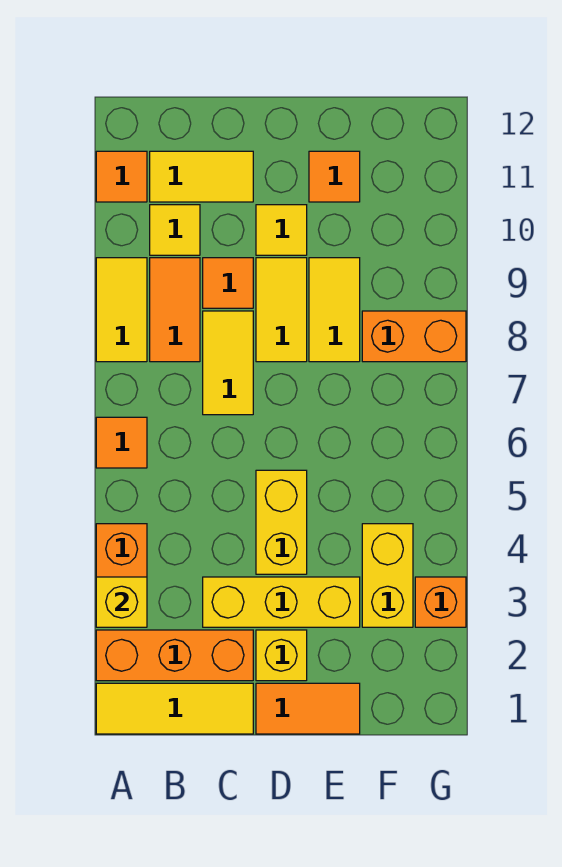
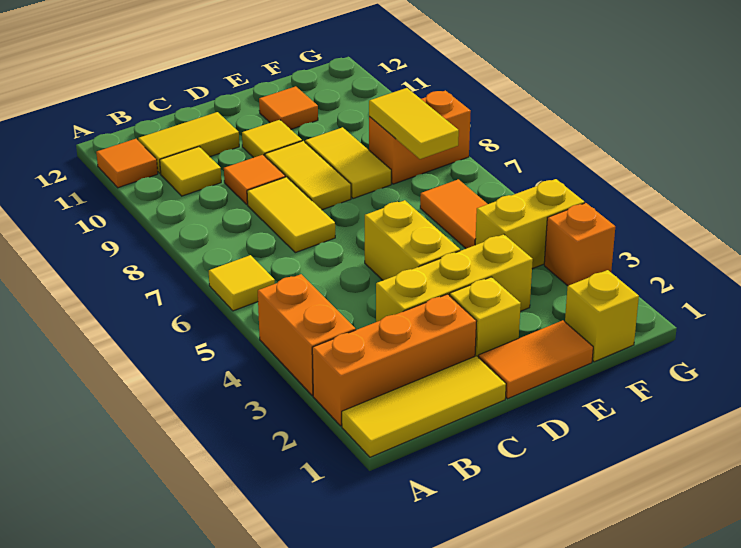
yellow brick A3 level 2 -> yellow brick F1 level 1
orange tile A6 level 1 -> yellow tile A6 level 1
yellow tile A8:A9 level 1 -> yellow tile F7:F8 level 2
orange tile B8:B9 level 1 -> orange tile F5:F6 level 1
yellow brick F3:F4 level 1 -> yellow brick F4:G4 level 1

